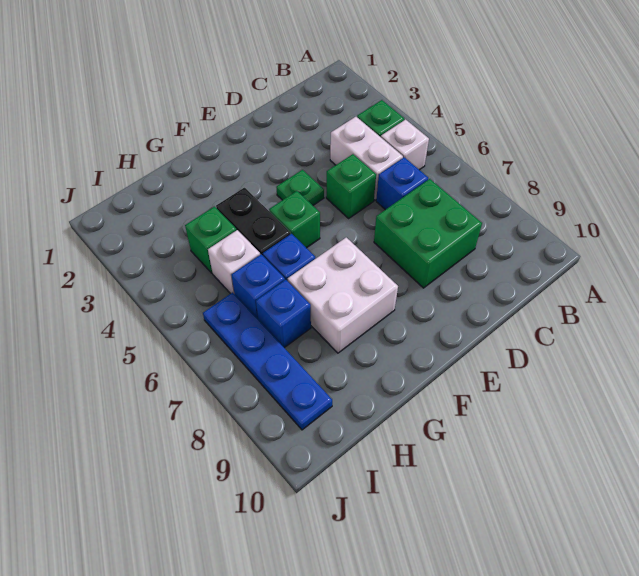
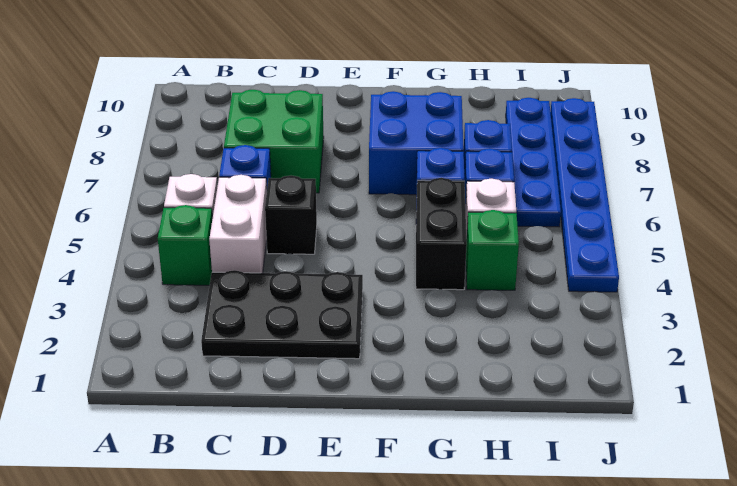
none -> black plate C2:E3 level 1
green brick D5 level 1 -> black brick D5 level 1
green plate E4 level 1 -> none
green brick F5 level 1 -> none
white brick F7:G8 level 1 -> blue brick F7:G8 level 1
none -> blue plate J4:J9 level 1

